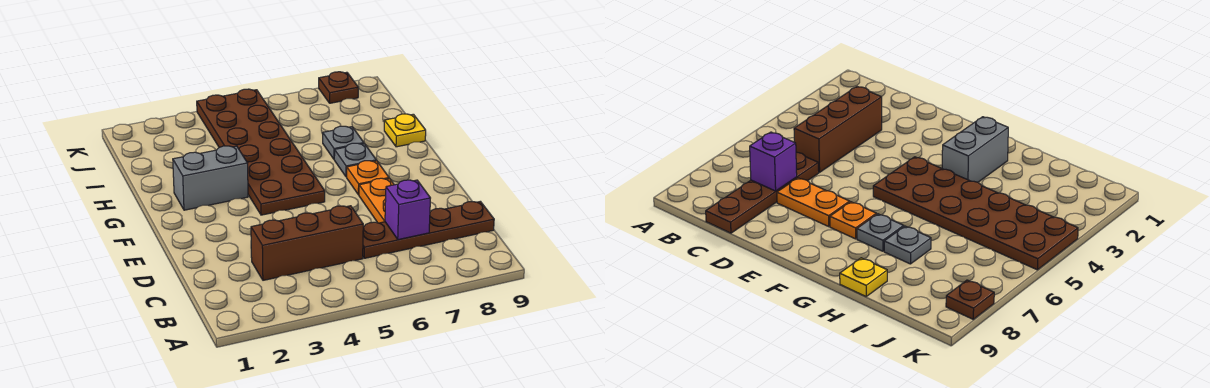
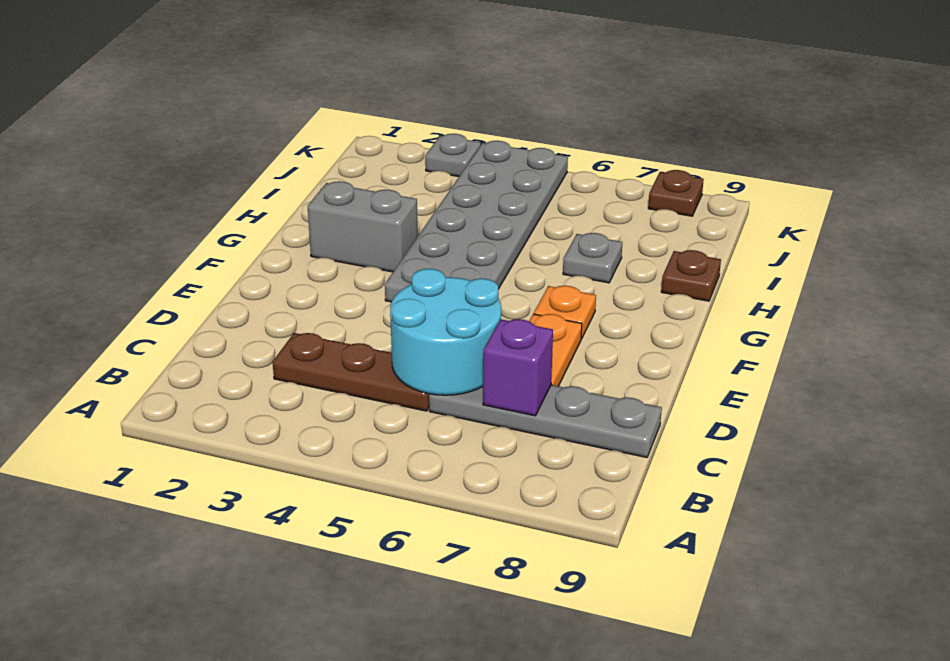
brown brick C3:C5 level 1 -> brown plate C3:C5 level 1
none -> cyan round brick C5:D6 level 2
brown plate C6:C9 level 1 -> grey plate C6:C9 level 1
brown plate F4:K5 level 1 -> grey plate F4:K5 level 1
grey plate G7 level 1 -> grey plate K3 level 1
yellow plate H9 level 1 -> brown plate H9 level 1

